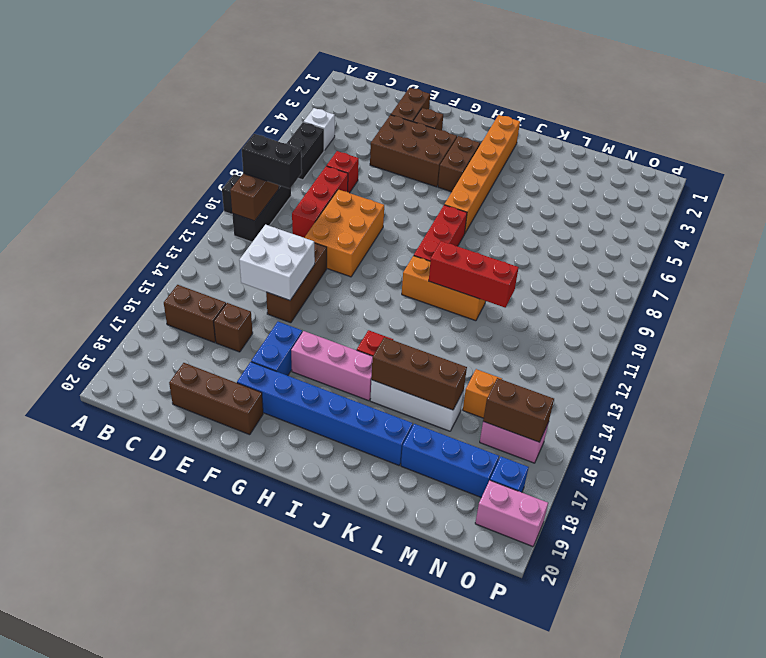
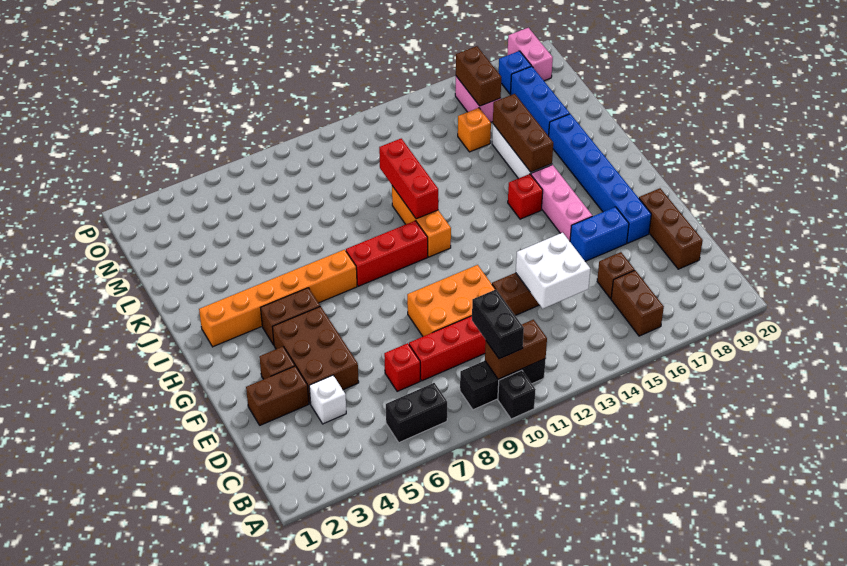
white brick B5 level 1 -> white brick D4 level 1

